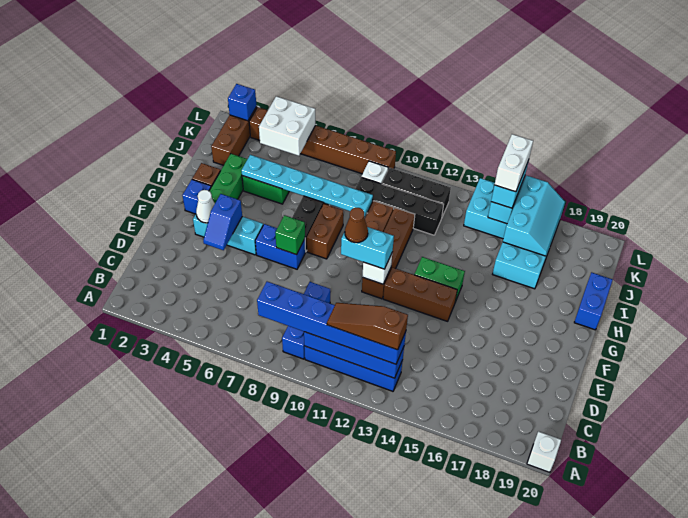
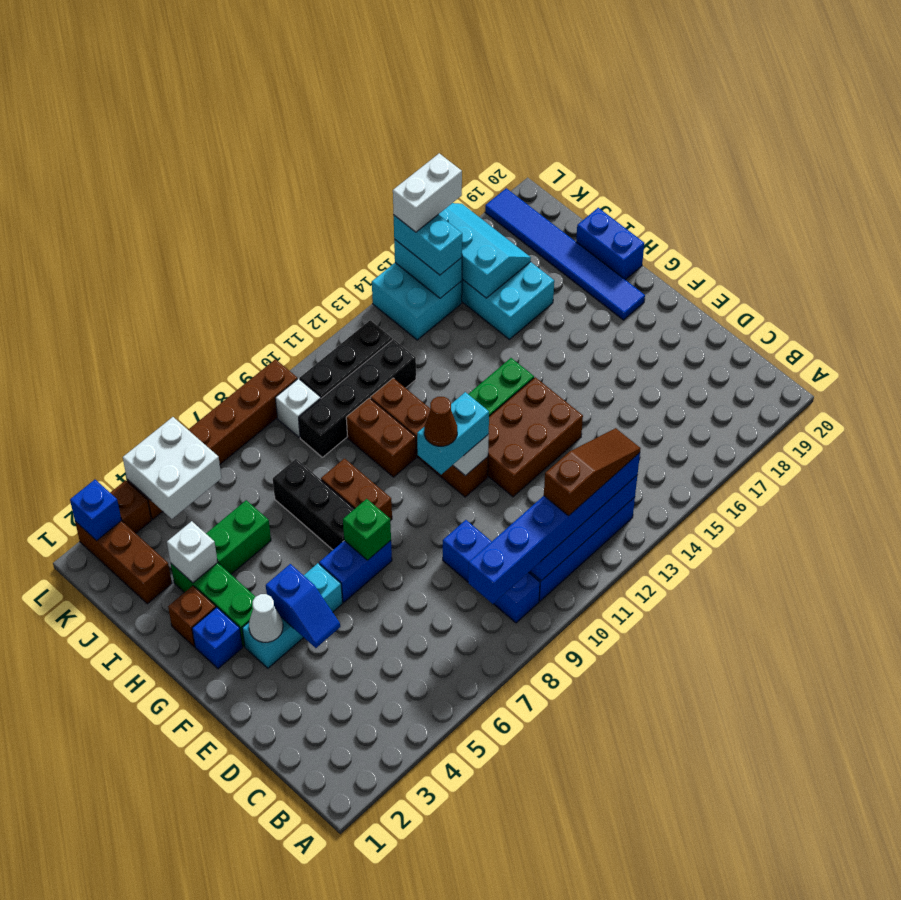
white brick A20 level 1 -> white brick I3 level 2
brown slope B11:B13 level 4 top 13 -> brown slope B11:B13 level 4 top 11
brown brick F12:F14 level 1 -> brown brick E12:F14 level 1
none -> blue tile G19:L19 level 1
cyan plate I4:I9 level 2 -> none
white brick K15:L15 level 4 -> white brick L15:L16 level 4

